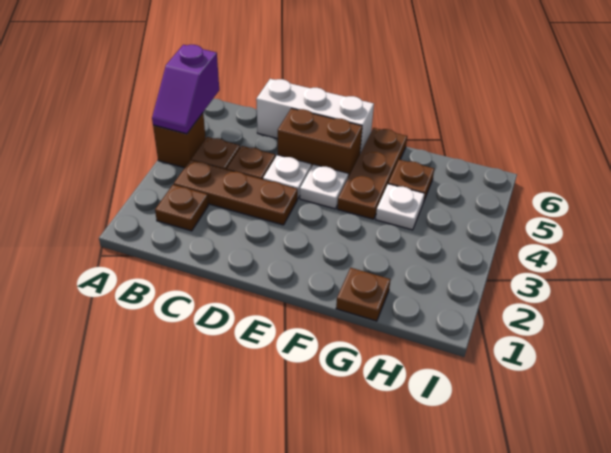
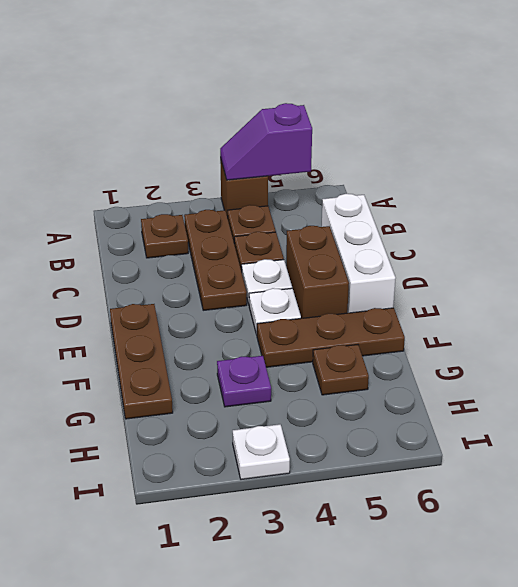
brown plate G1 level 1 -> brown plate E1:G1 level 1
none -> purple plate G3 level 1
white plate G4 level 1 -> white plate I3 level 1

